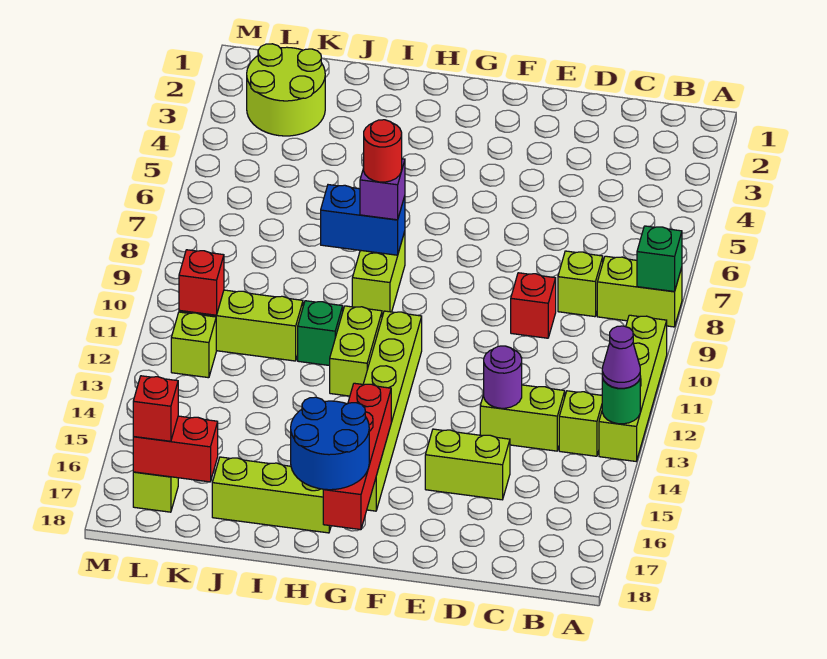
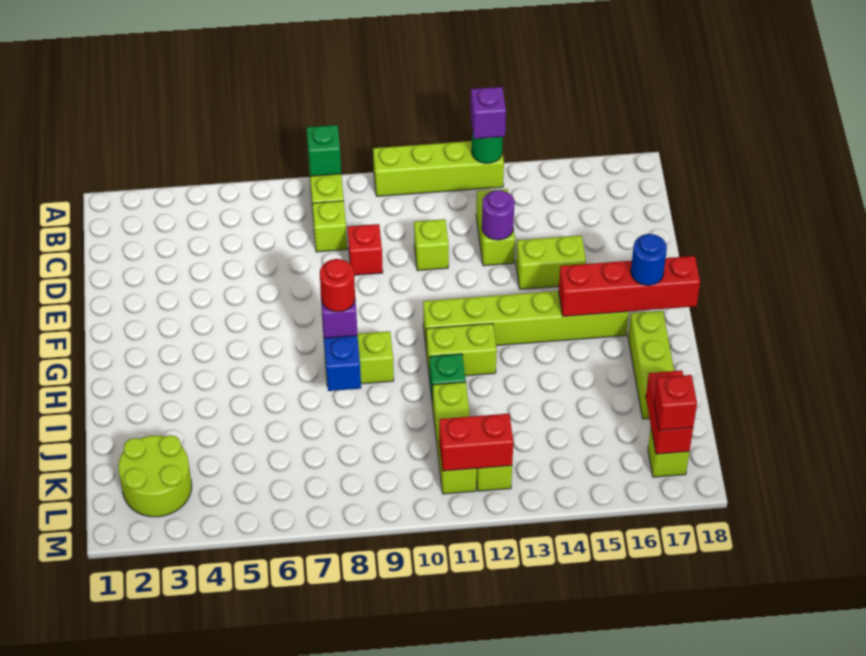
purple cone A13 level 3 -> purple brick A13 level 3
lime brick B13 level 1 -> lime brick D11 level 1
lime brick D15:E15 level 1 -> lime brick E14:E15 level 1
blue round brick G17:H18 level 3 -> blue round brick G17 level 3
red brick L11 level 2 -> red brick L11:L12 level 2

